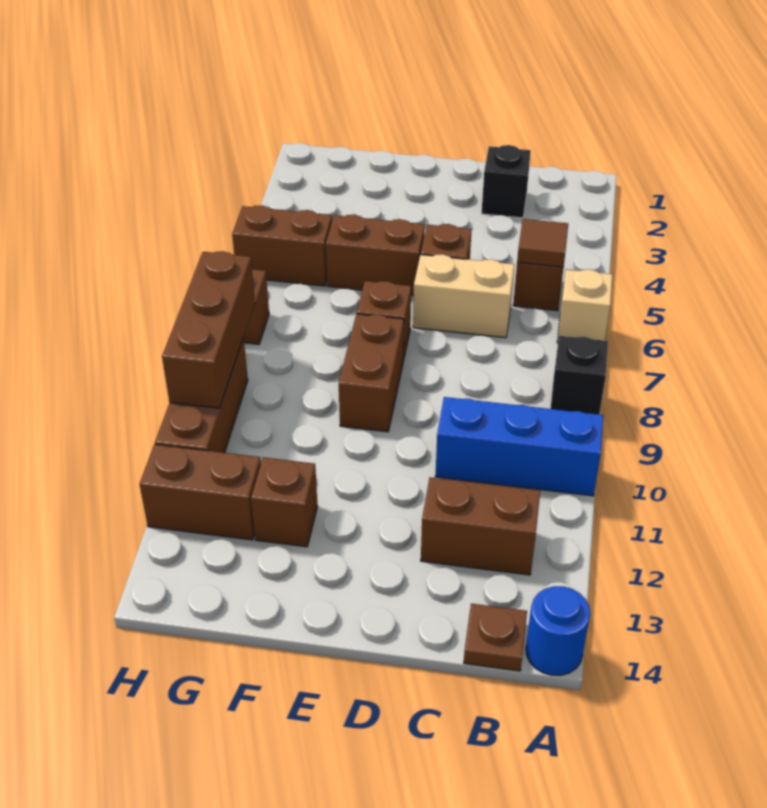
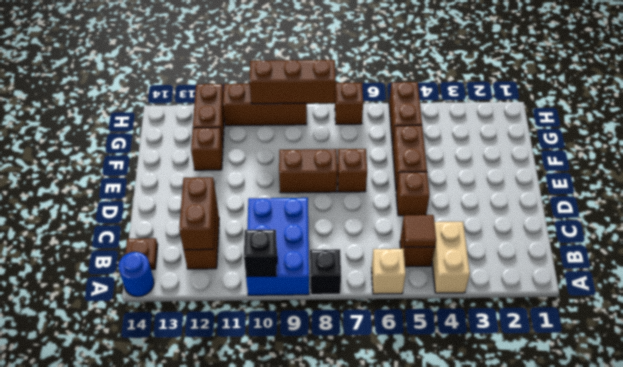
blue brick A10:C10 level 1 -> blue brick A9:C10 level 1
none -> brown brick B12:C12 level 2
black brick C2 level 1 -> black brick A10 level 2
tan brick C6:D6 level 1 -> tan brick A4:B4 level 1

